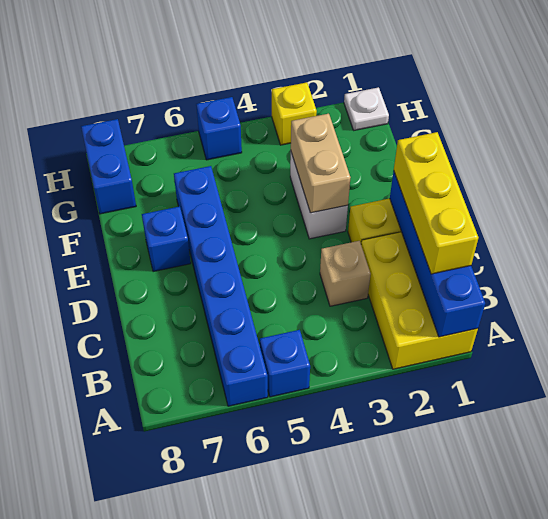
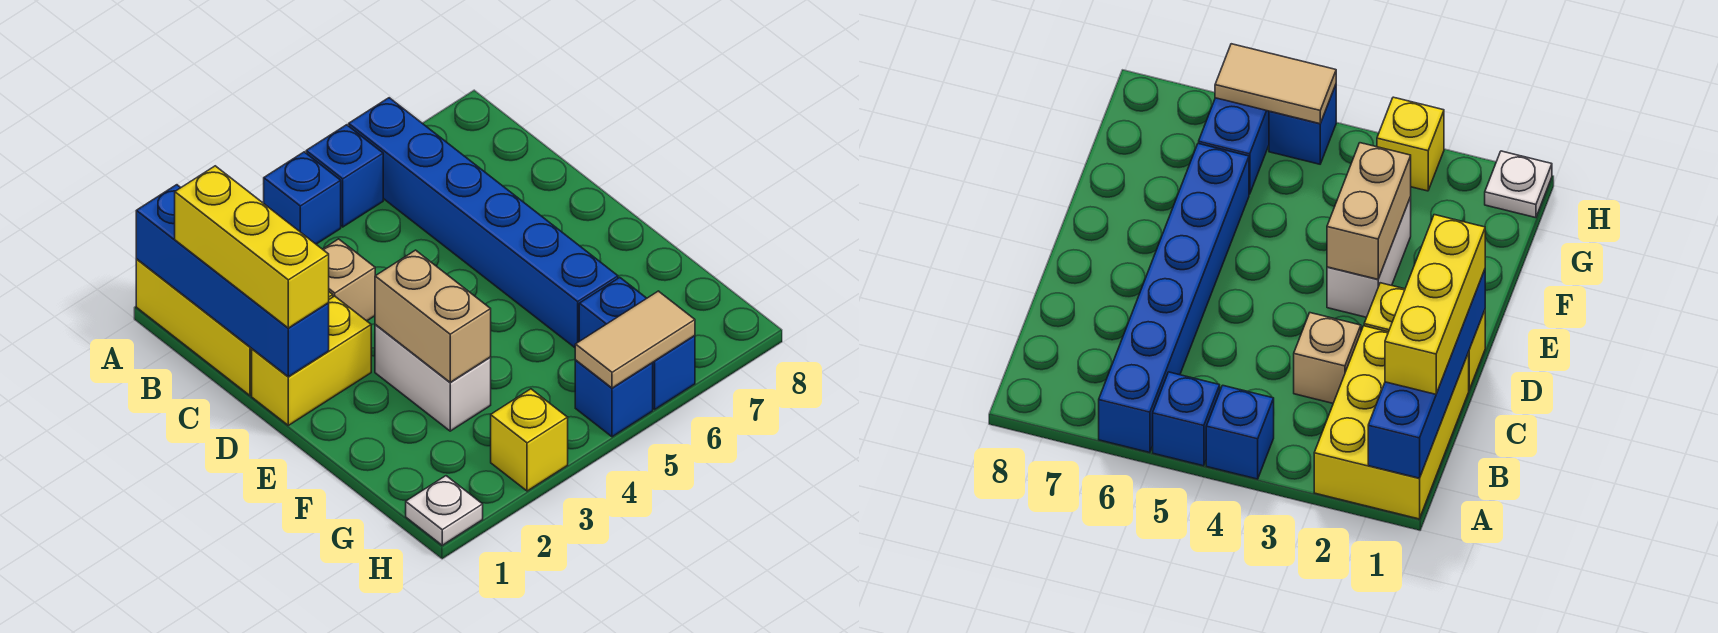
blue brick E7 level 1 -> blue brick A4 level 1
blue brick G8:H8 level 1 -> blue brick G6:H6 level 1
none -> tan tile H5:H6 level 2

